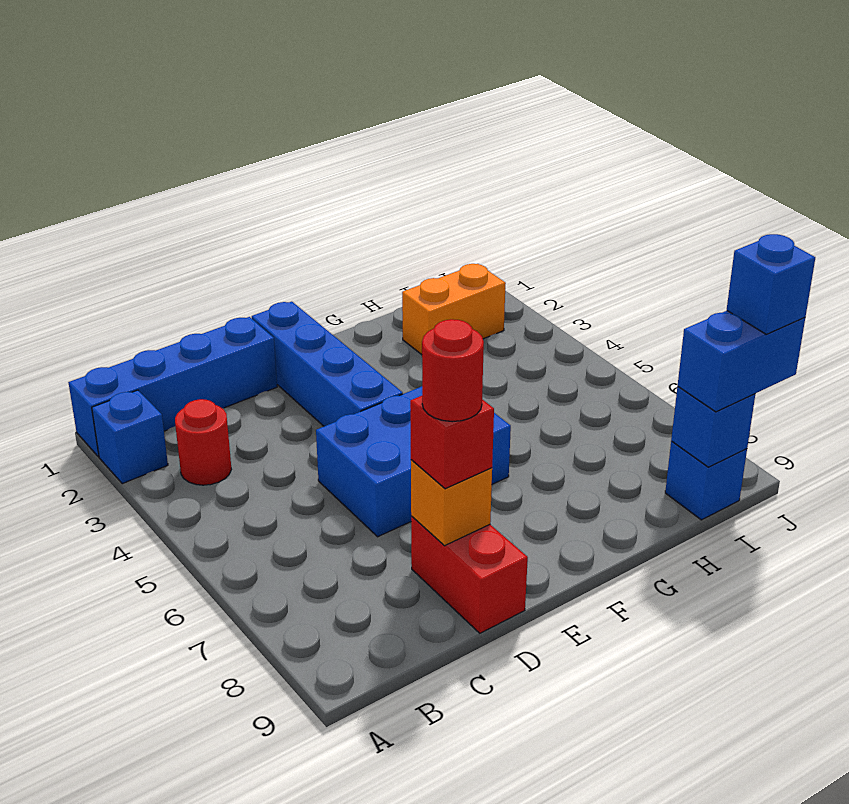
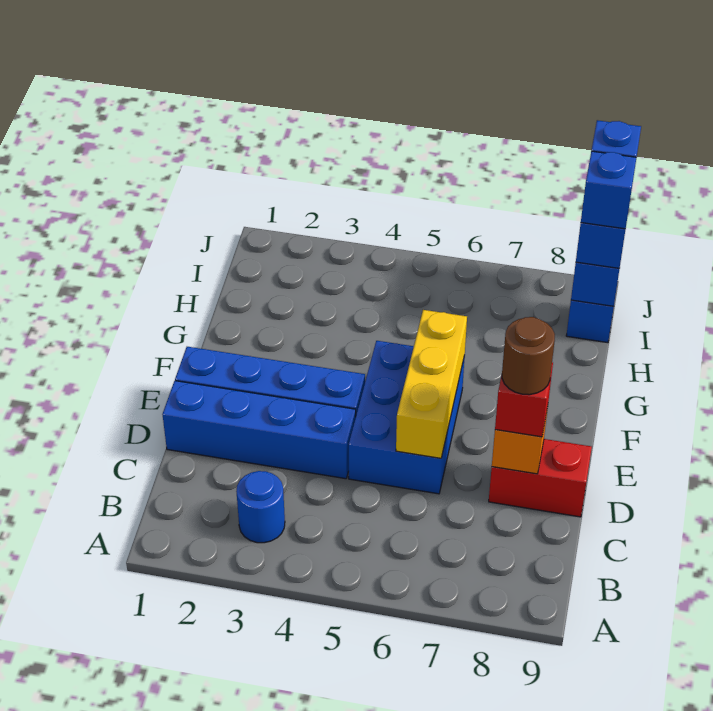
blue brick A1:D1 level 1 -> blue brick D1:D4 level 1
blue brick A2 level 1 -> blue brick I9 level 4
red round brick B3 level 1 -> blue round brick B3 level 1
none -> yellow brick D6:F6 level 2
red round brick D8 level 4 -> brown round brick D8 level 4
orange brick H2:I2 level 1 -> none

